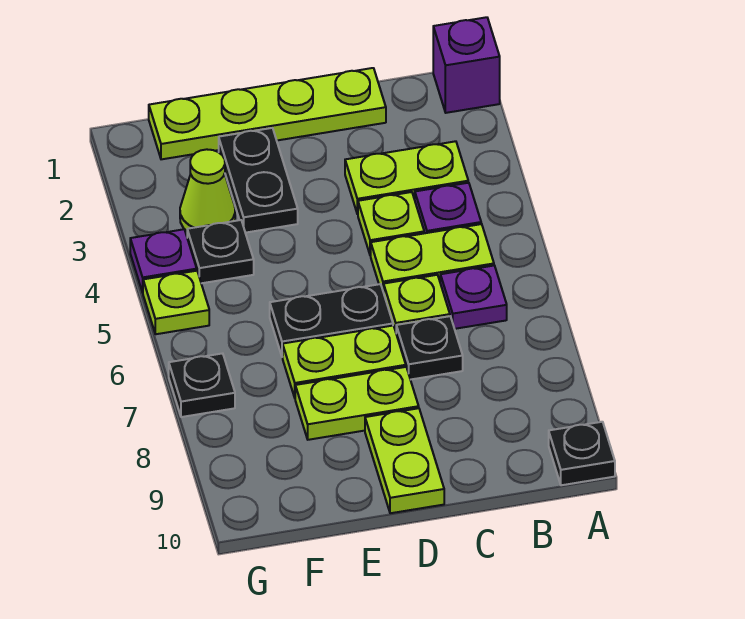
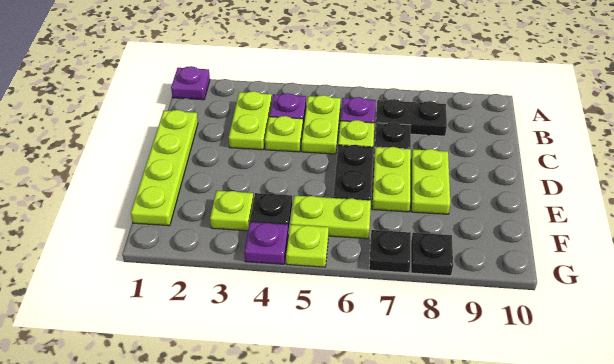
purple brick A1 level 1 -> purple plate A1 level 1
black plate A10 level 1 -> black plate G8 level 1
lime plate D9:D10 level 1 -> lime plate F5:F6 level 1
black plate E2:E3 level 1 -> black plate B7:B8 level 1
lime cone F3 level 1 -> lime plate F3 level 1

